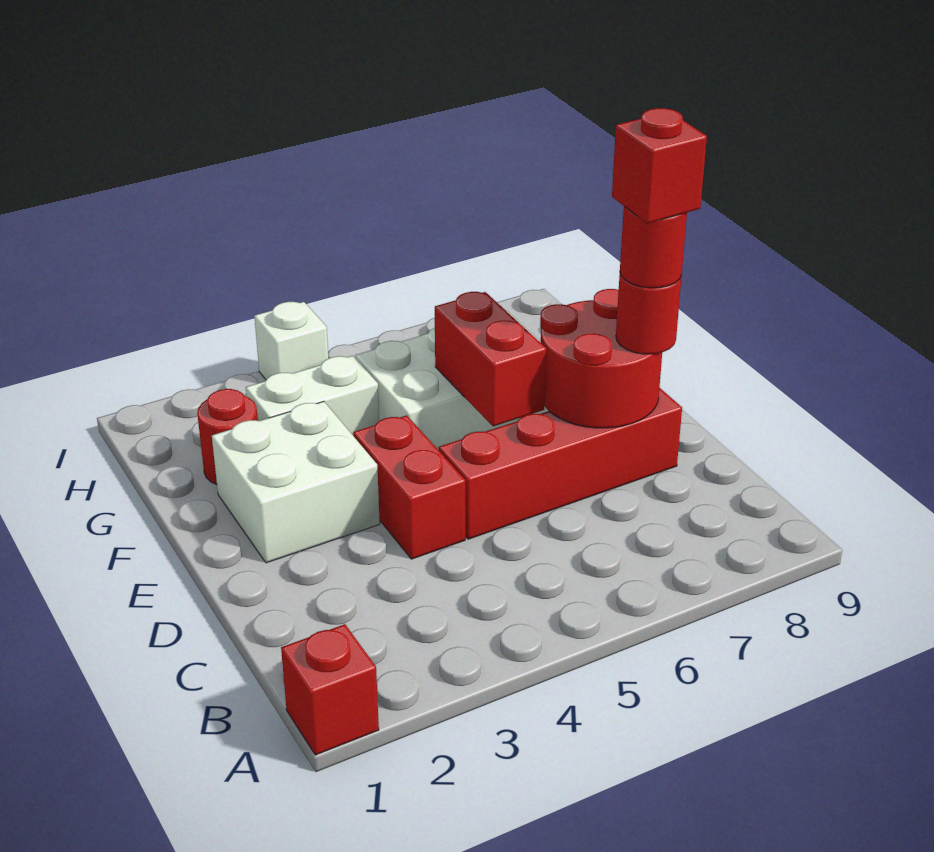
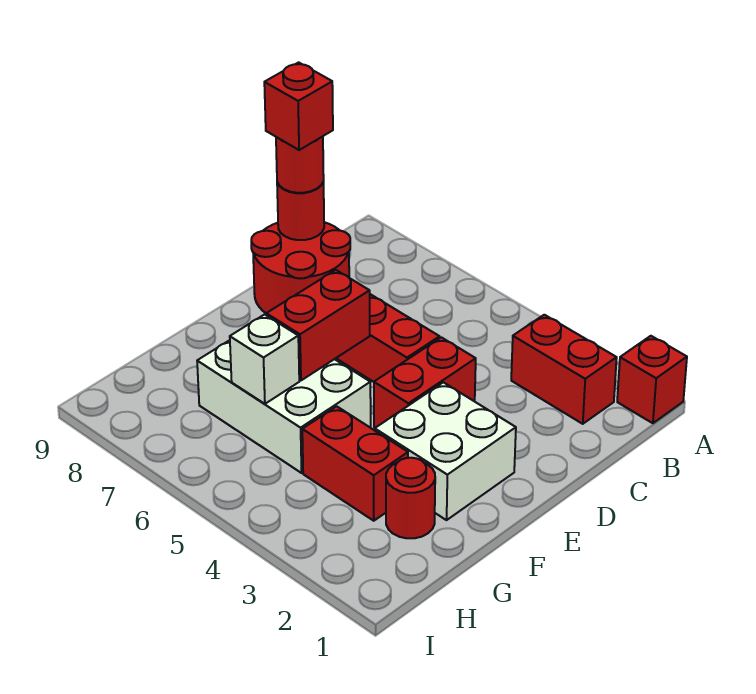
none -> red brick B2:B3 level 1
white brick G3:G4 level 1 -> red brick G3:G4 level 1
white brick I4 level 1 -> white brick G6 level 2

